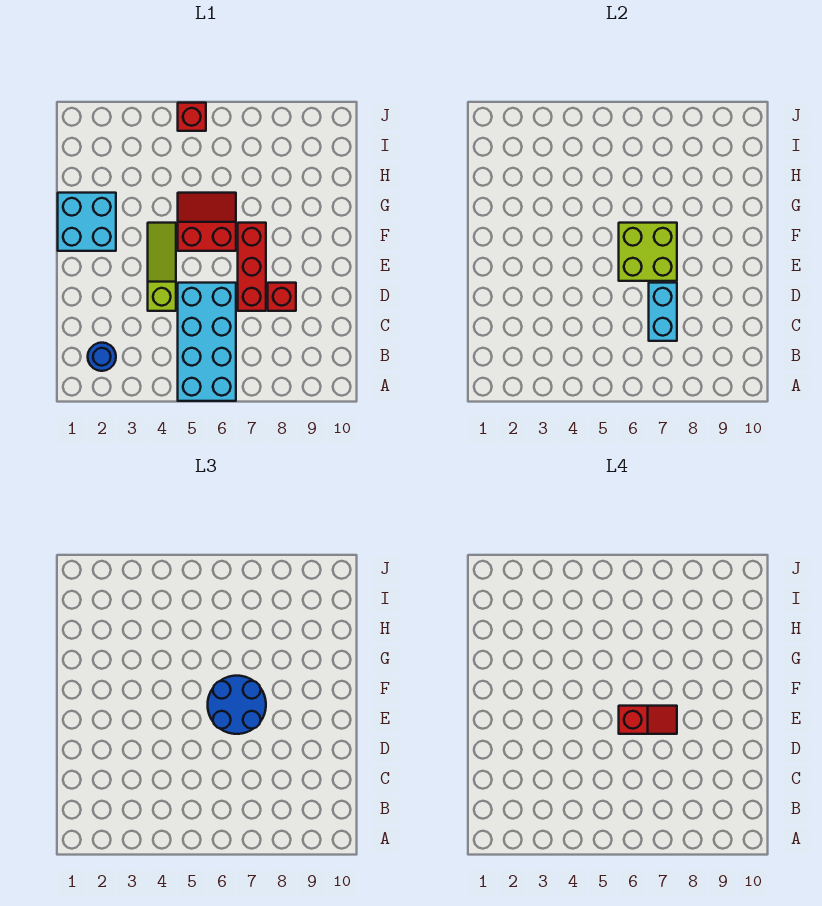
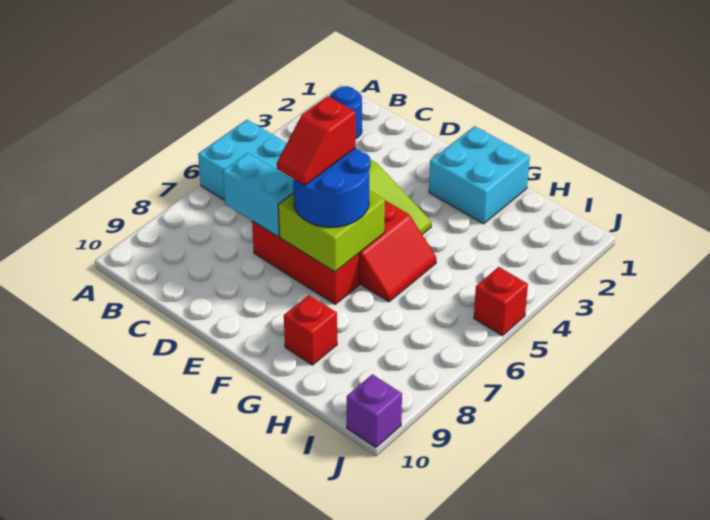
red brick D8 level 1 -> red brick G9 level 1
none -> purple brick J10 level 1

